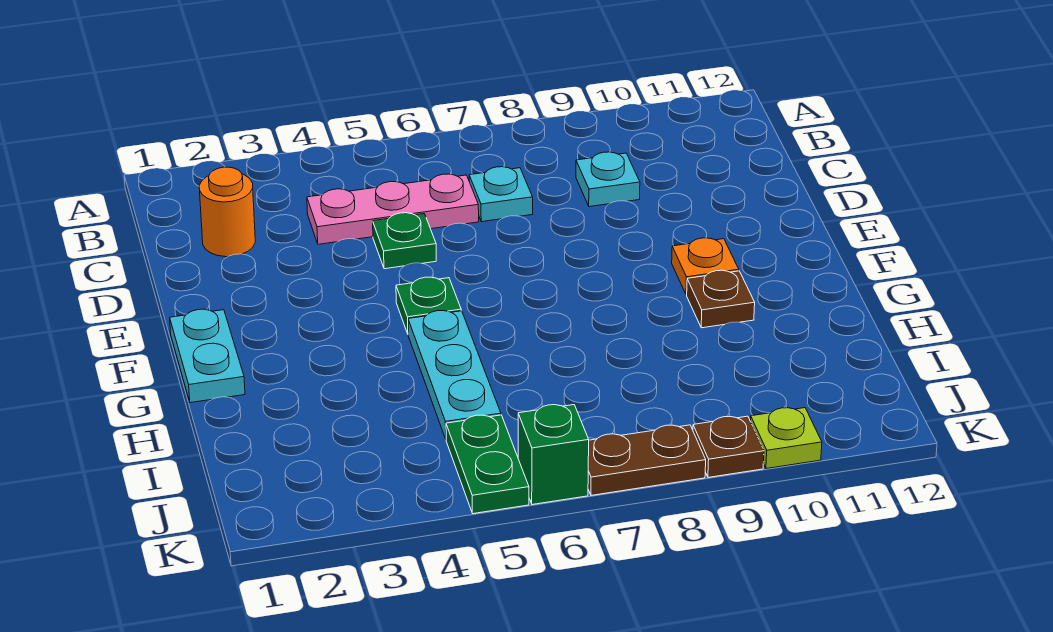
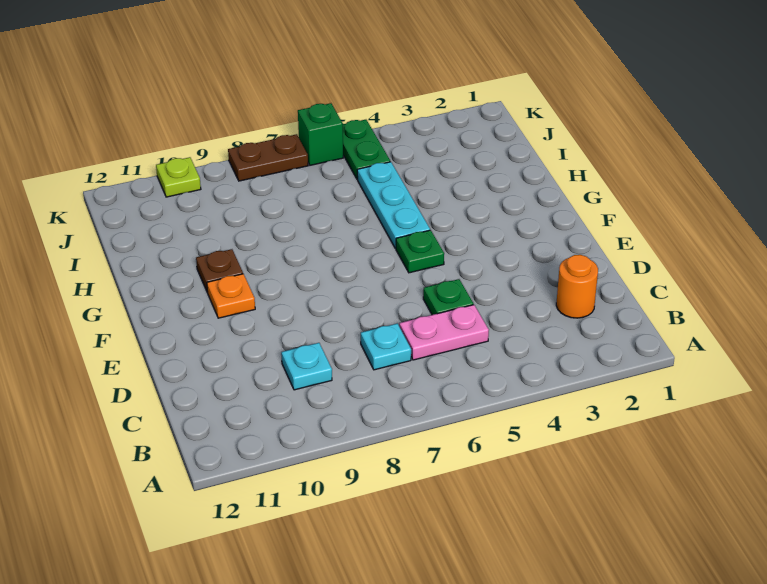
pink plate C4:C6 level 1 -> pink plate C5:C6 level 1
cyan plate F1:G1 level 1 -> none
brown plate K9 level 1 -> none

